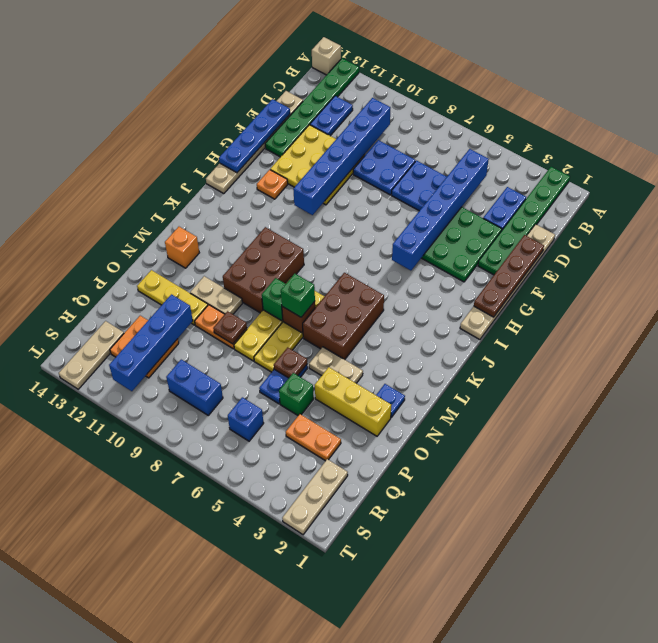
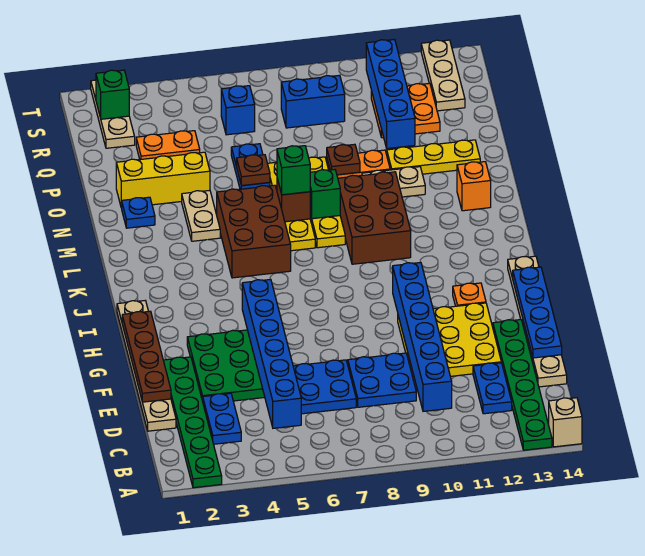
tan plate N4:N5 level 1 -> tan plate M4:N4 level 1
green brick P5 level 1 -> green brick S2 level 2

